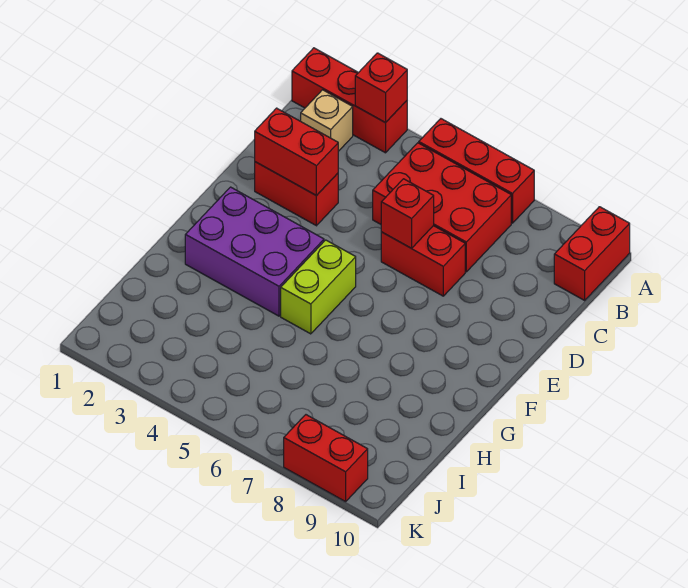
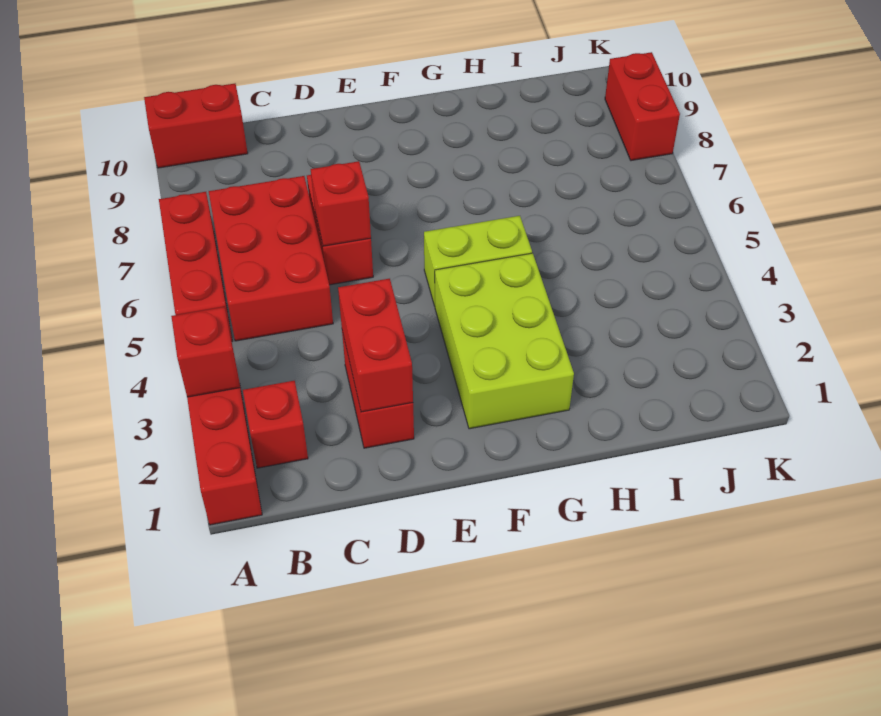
tan brick B2 level 1 -> red brick B2 level 1
purple brick F2:G4 level 1 -> lime brick F2:G4 level 1

